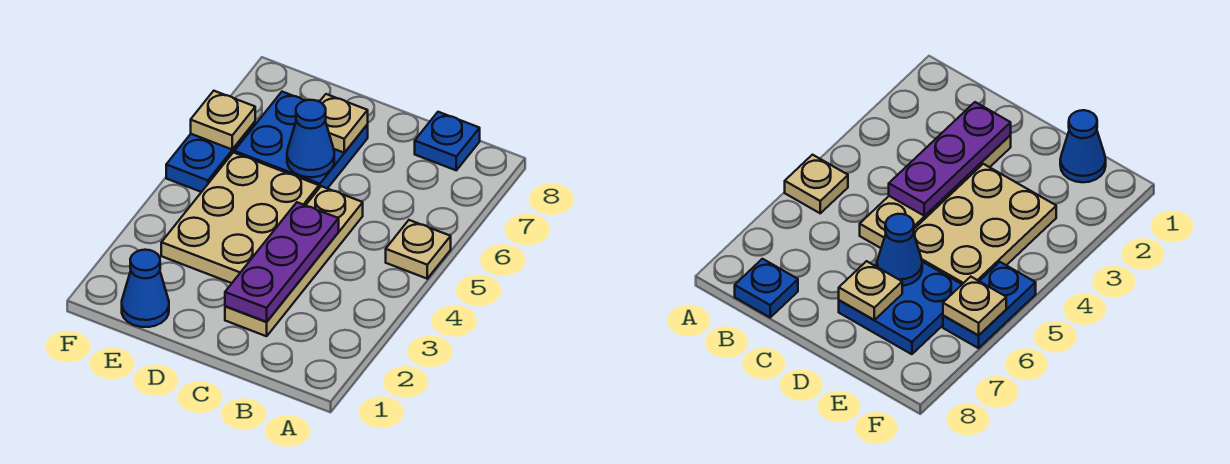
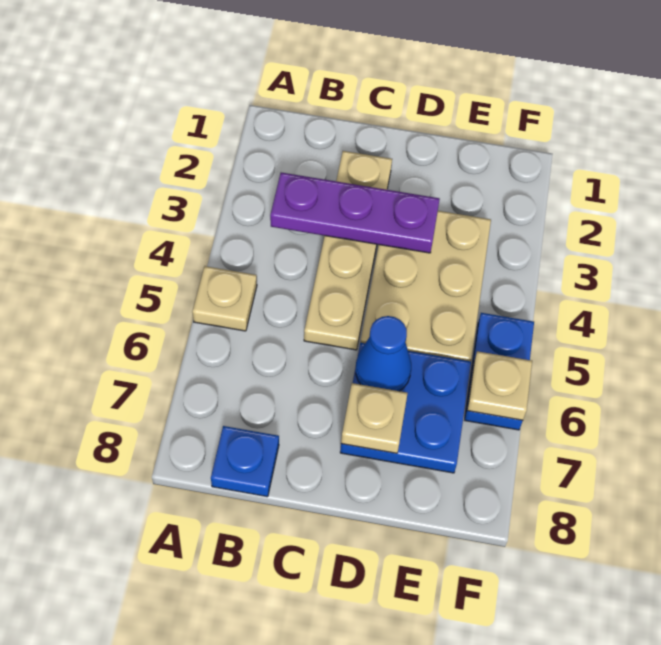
purple plate C2:C4 level 2 -> purple plate B3:D3 level 2
blue cone E1 level 1 -> none

